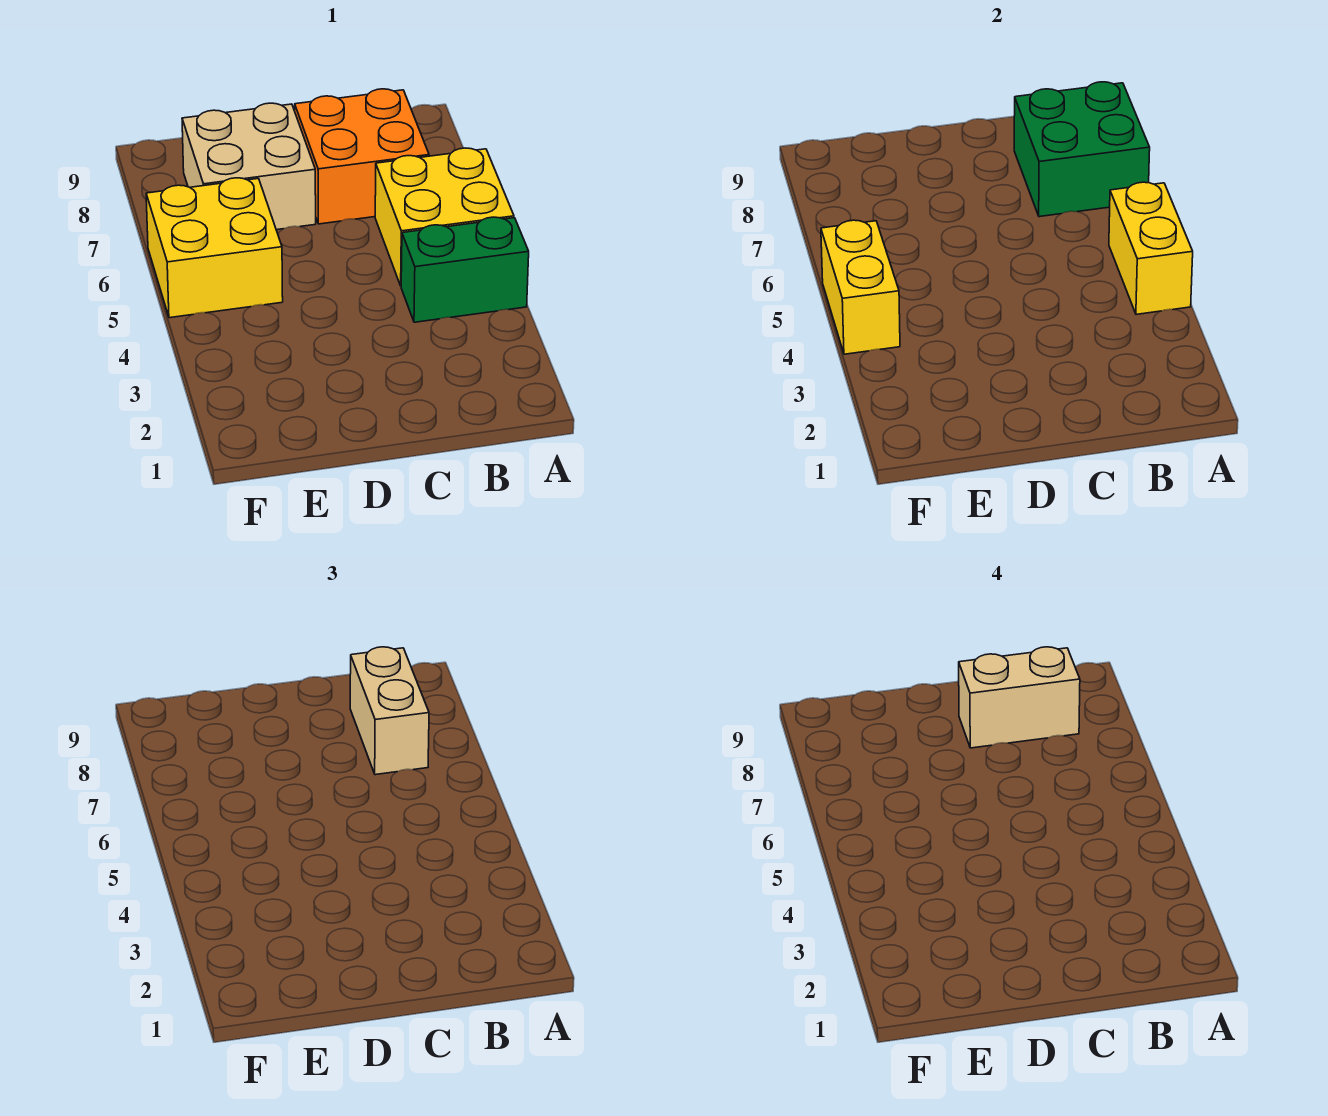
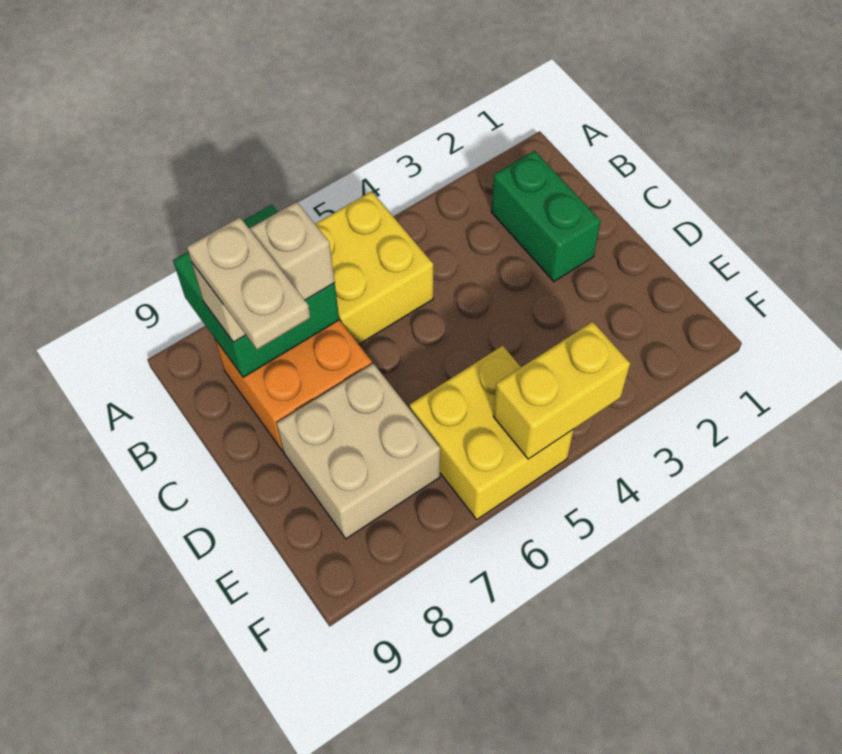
green brick A4:B4 level 1 -> green brick B2:C2 level 1
yellow brick A4:A5 level 2 -> none
tan brick B8:C8 level 4 -> tan plate B8:C8 level 4

